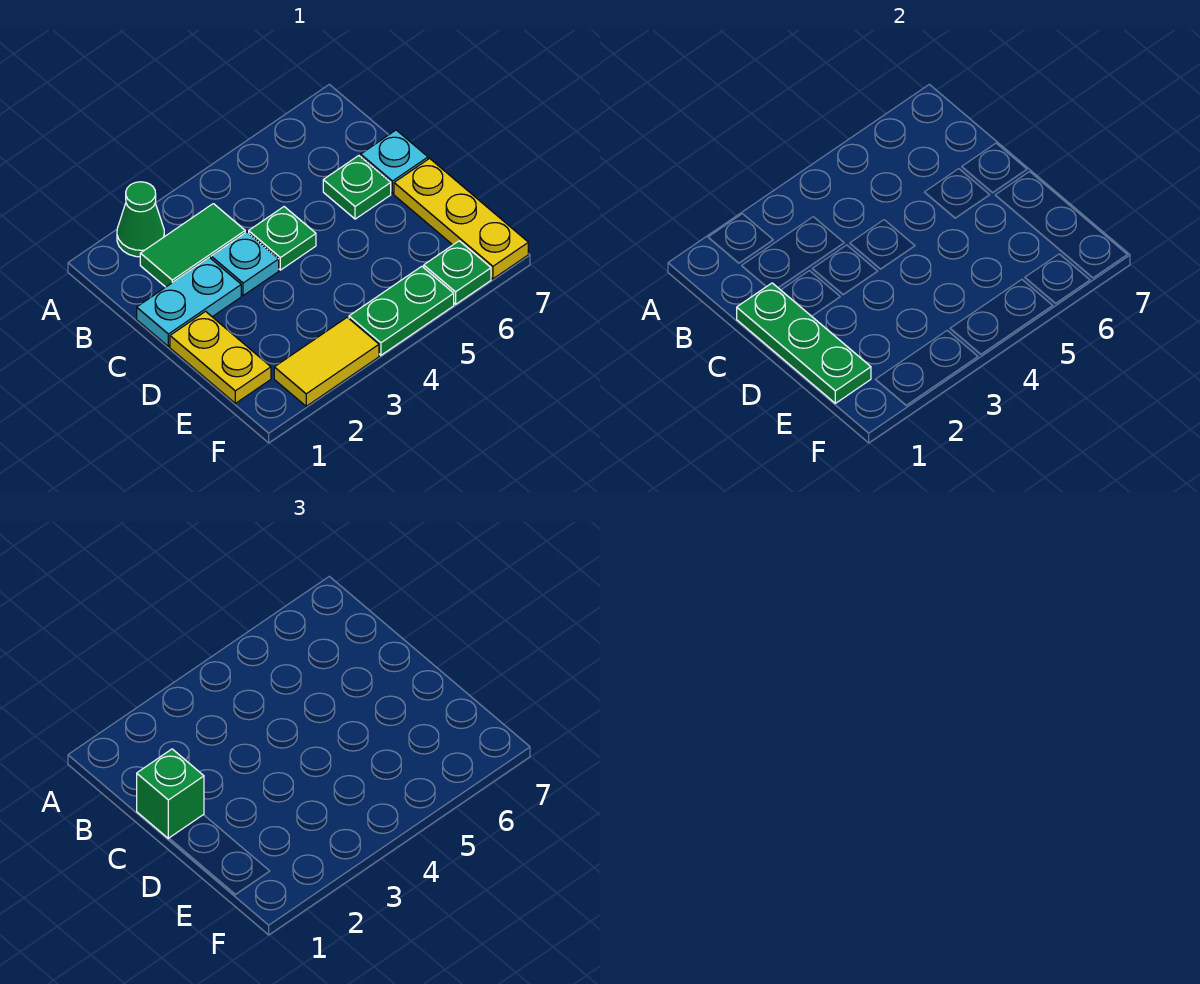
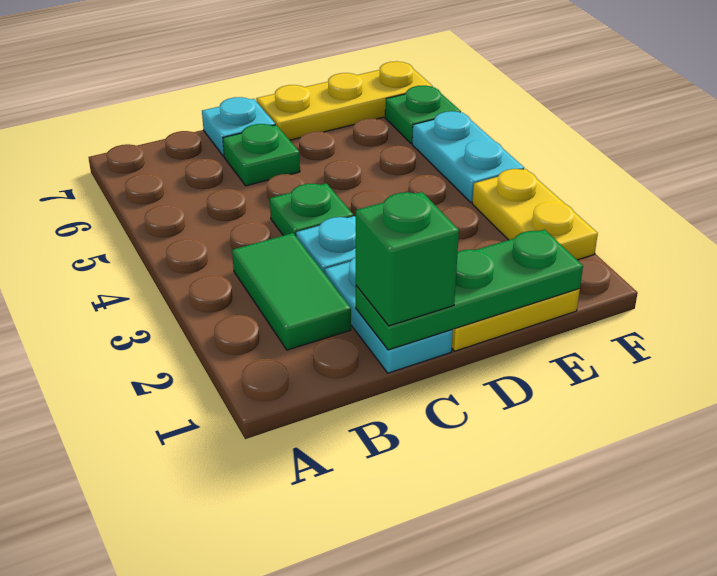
green cone A2 level 1 -> none
yellow tile F2:F3 level 1 -> yellow plate F2:F3 level 1
green plate F4:F5 level 1 -> cyan plate F4:F5 level 1

